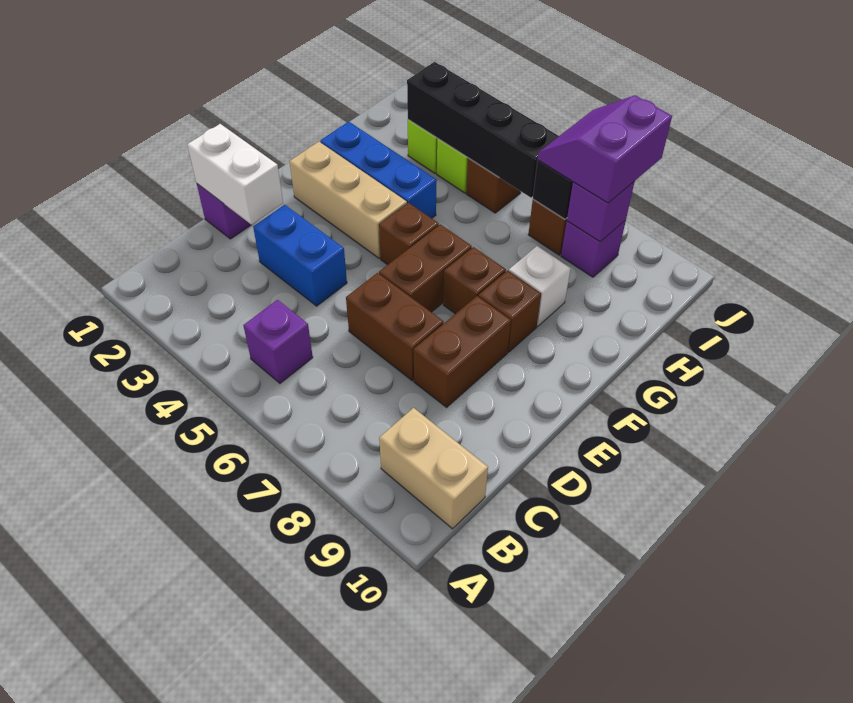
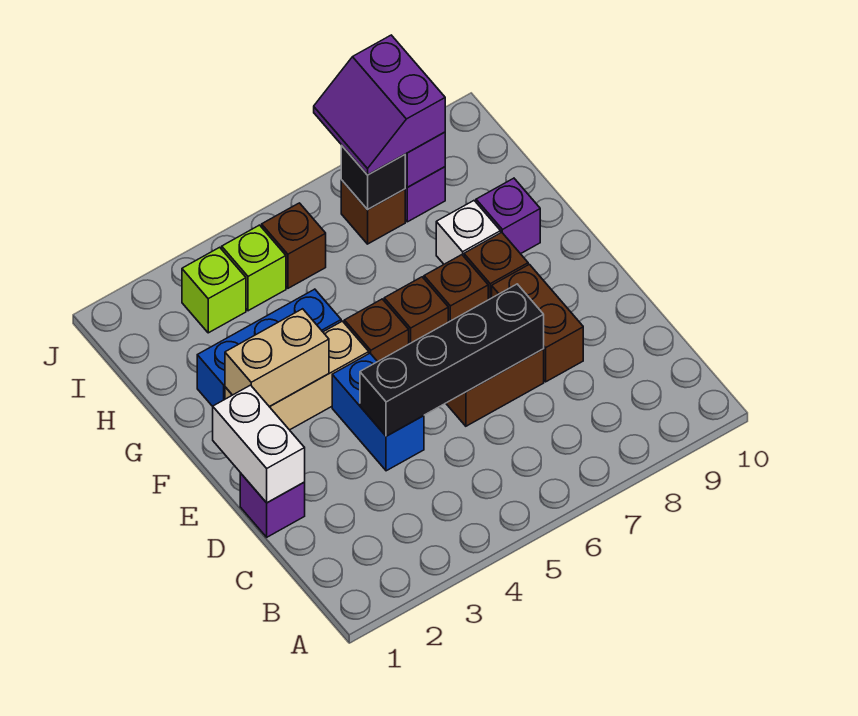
purple brick B5 level 1 -> purple brick G9 level 1
tan brick B9:B10 level 1 -> tan brick F2:F3 level 2
white brick D1:D2 level 2 -> white brick D1:E1 level 2
blue brick D3:D4 level 1 -> blue brick D4:E4 level 1
brown brick E6:F6 level 1 -> brown brick F6 level 1
black brick I3:I6 level 2 -> black brick D4:D7 level 2

